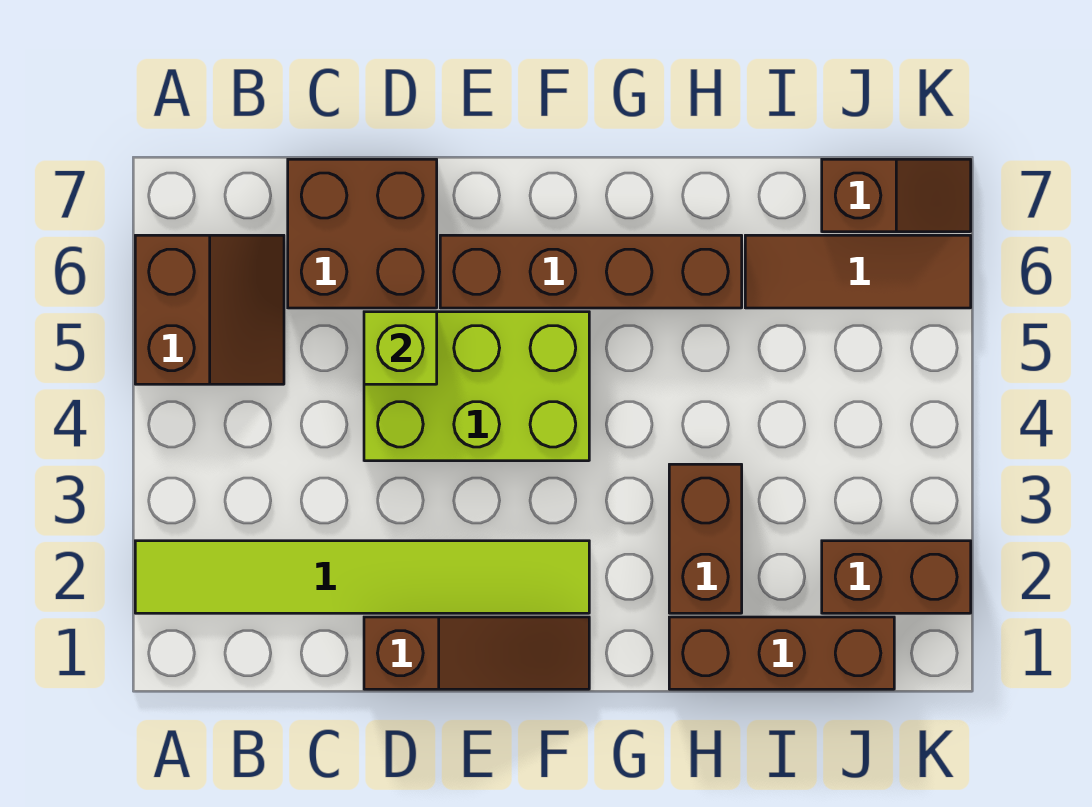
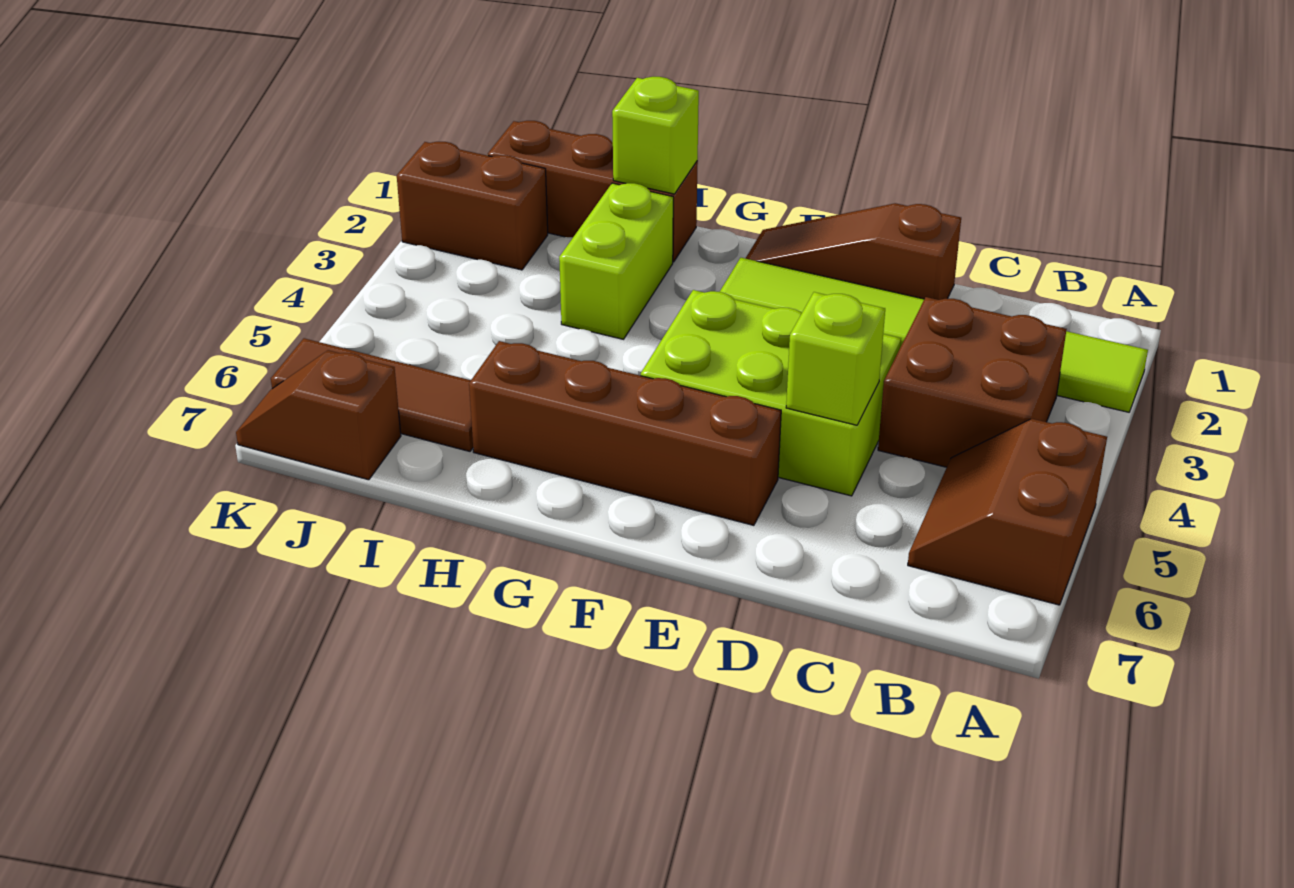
brown brick C6:D7 level 1 -> brown brick B3:C4 level 1
none -> lime brick H1 level 2
brown brick H2:H3 level 1 -> lime brick H2:H3 level 1

